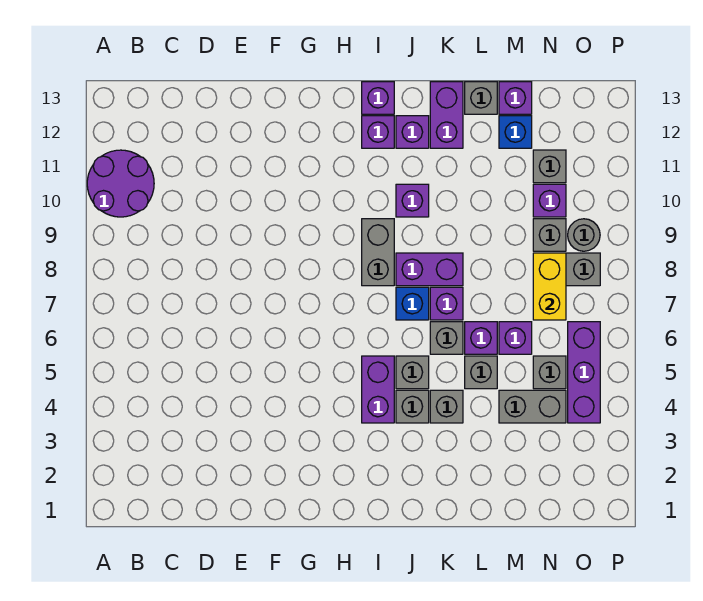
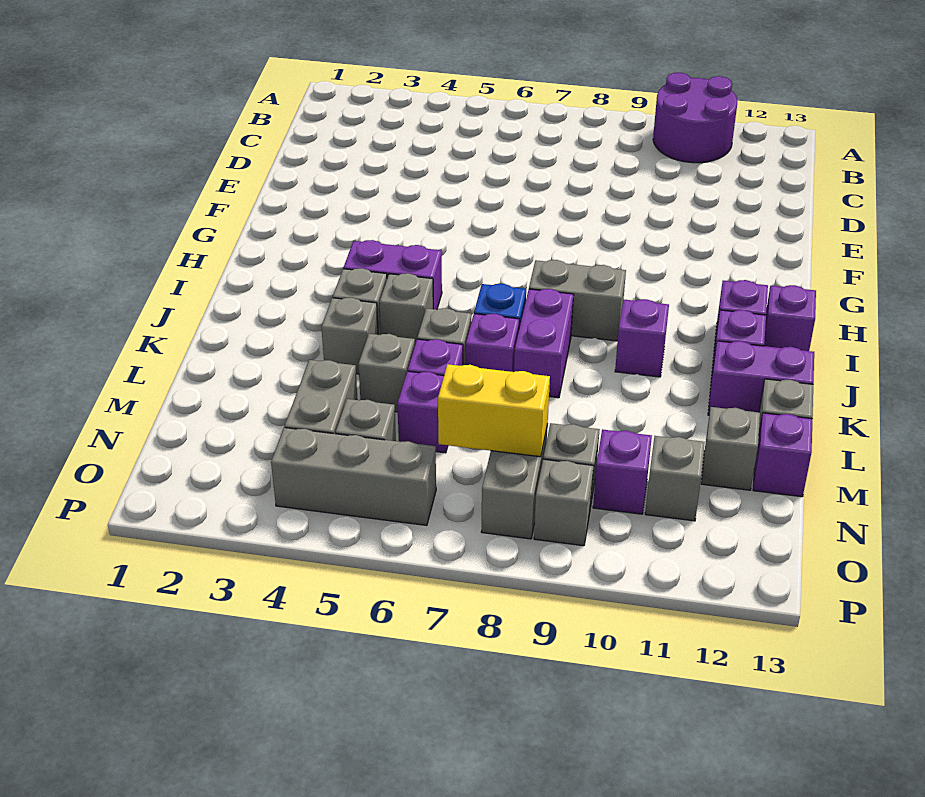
blue brick M12 level 1 -> grey brick M12 level 1
purple brick O4:O6 level 1 -> grey brick O4:O6 level 1
grey round brick O9 level 1 -> grey brick O9 level 1

